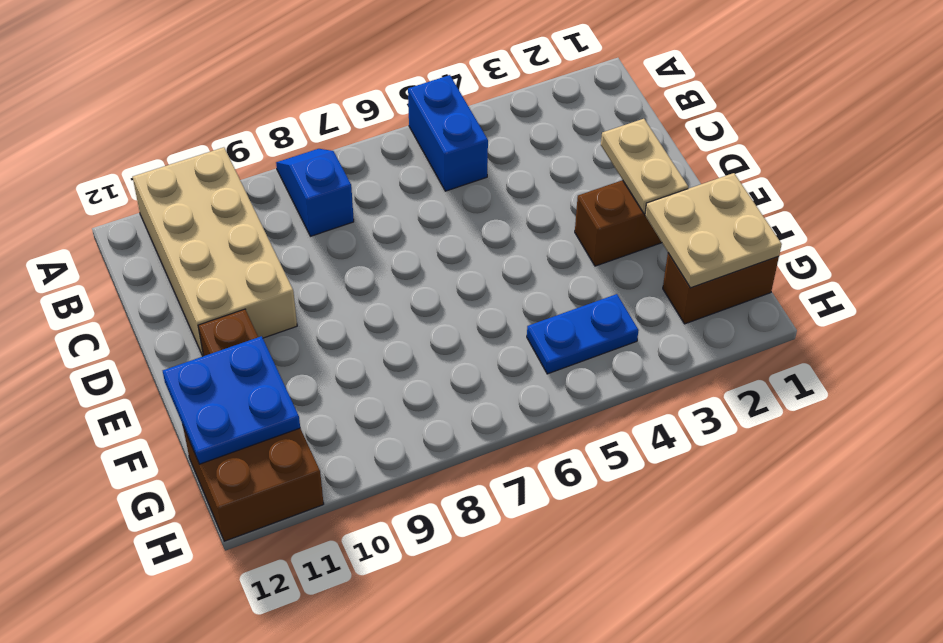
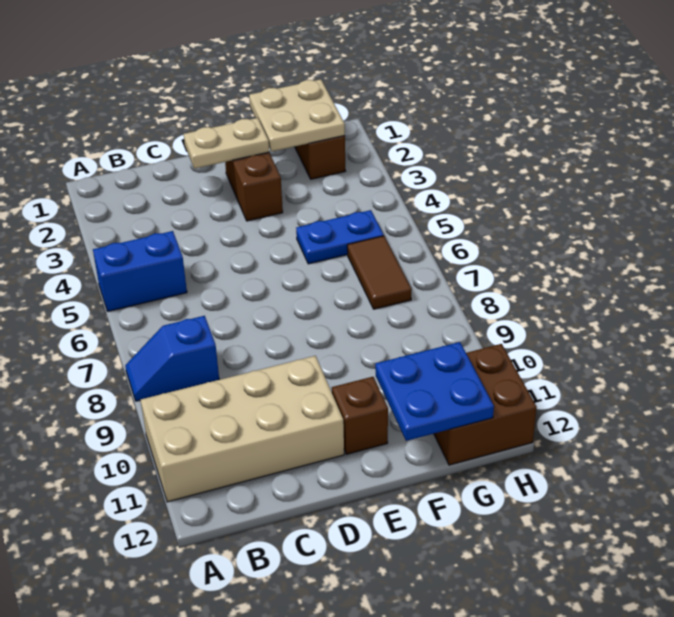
blue plate G4:G5 level 1 -> blue plate F5:G5 level 1
none -> brown tile G6:G7 level 1

